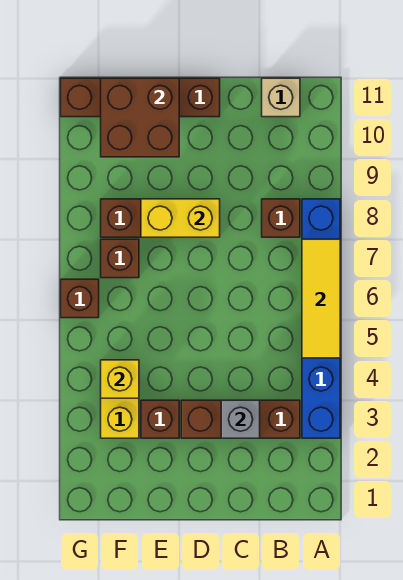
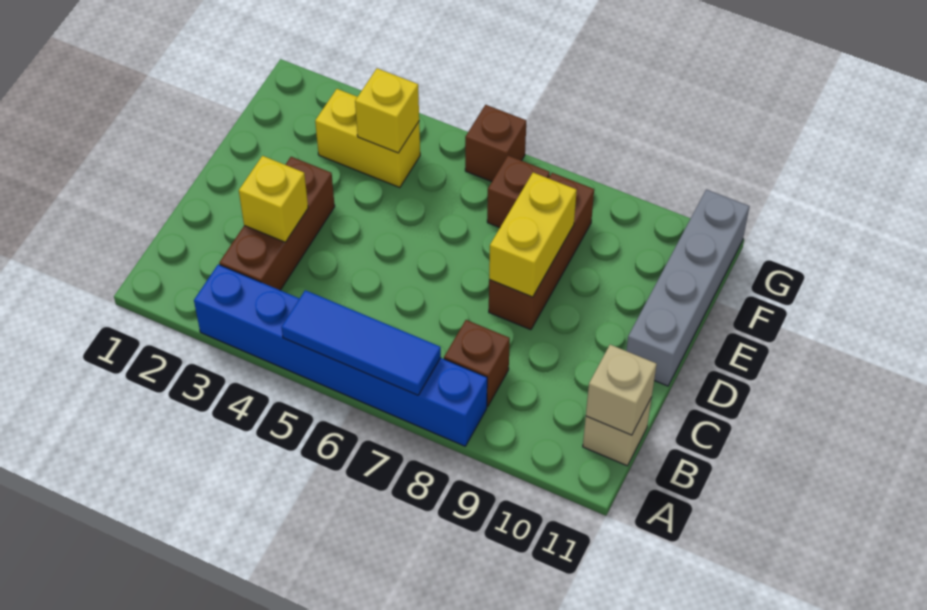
yellow tile A5:A7 level 2 -> blue tile A5:A7 level 2
none -> tan brick B11 level 2
grey brick C3 level 2 -> yellow brick C3 level 2
brown brick D11:G11 level 1 -> grey brick D11:G11 level 1
brown brick E3 level 1 -> none
brown brick E10:F11 level 2 -> none

